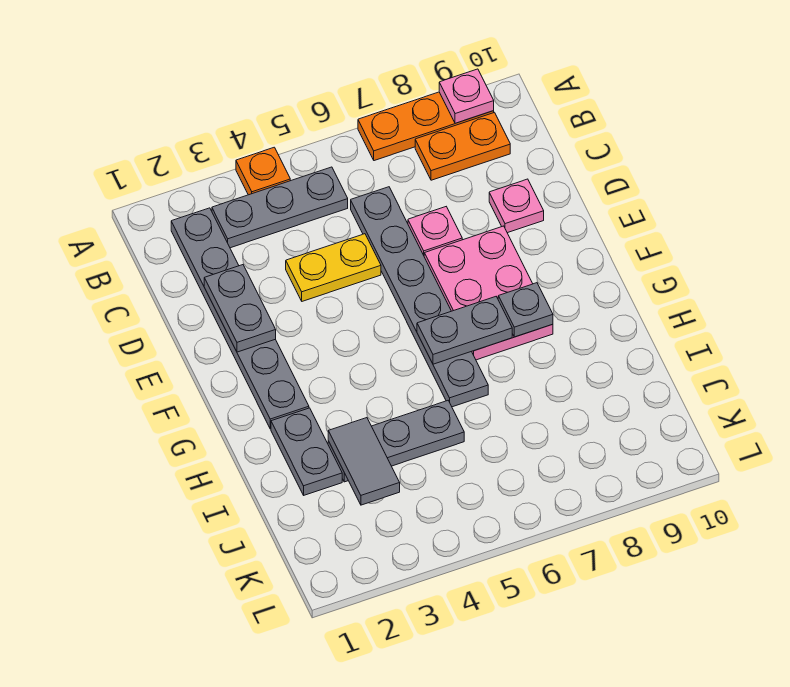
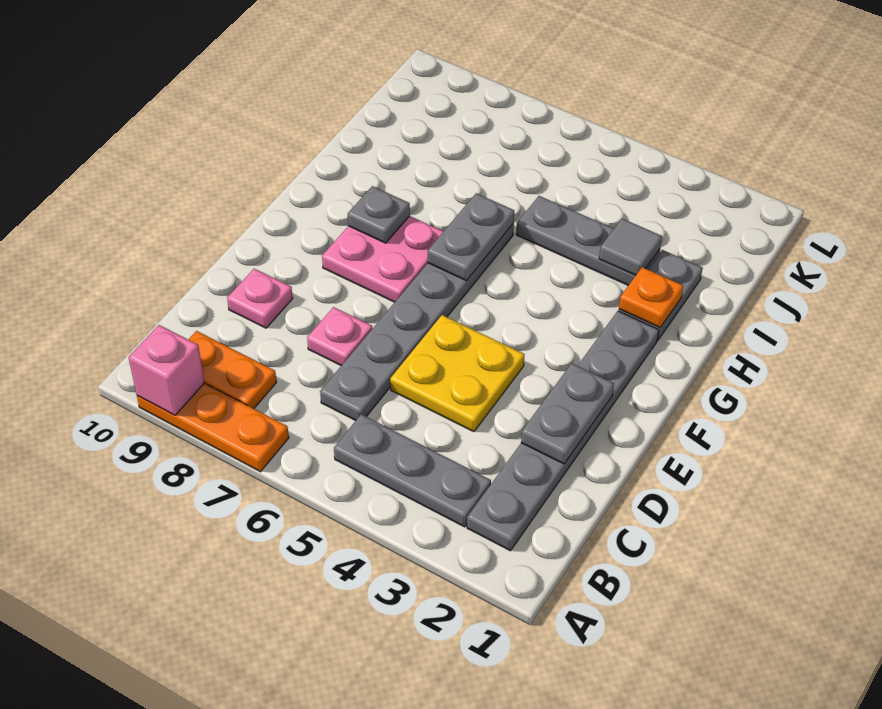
orange plate A4 level 1 -> orange plate H2 level 2
pink plate A9 level 2 -> pink brick A9 level 2
yellow plate D4:D5 level 1 -> yellow plate D4:E5 level 1
pink plate E7:G8 level 1 -> pink plate F7:G8 level 1
grey plate G6:G7 level 2 -> grey plate G6:H6 level 2
grey tile I3:J3 level 2 -> grey tile I3 level 2

